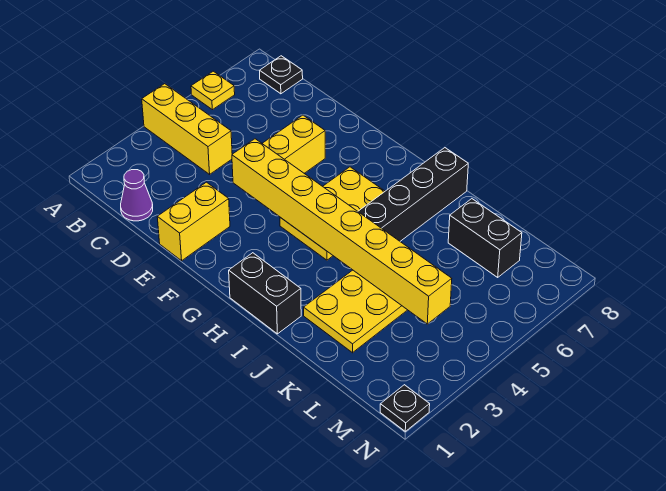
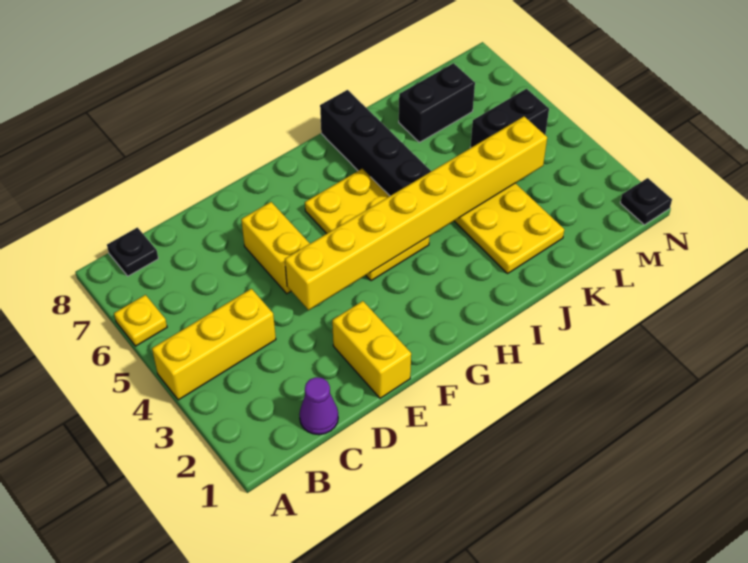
black brick H1:I1 level 1 -> black brick L5:M5 level 1

